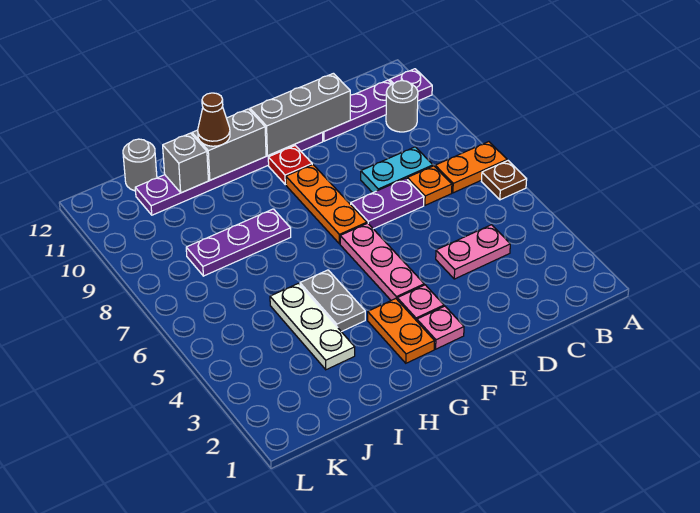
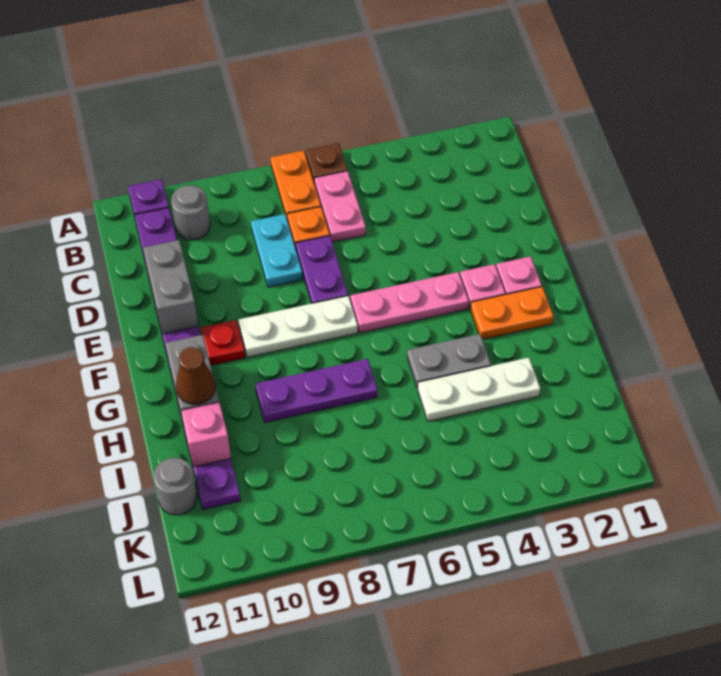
pink plate C4:D4 level 1 -> pink plate B6:C6 level 1
grey brick D11:F11 level 2 -> grey brick D11:E11 level 2
orange plate F7:F9 level 1 -> white plate F7:F9 level 1
purple plate H8:J8 level 1 -> purple plate H7:H9 level 1
grey brick I11 level 2 -> pink brick I11 level 2

